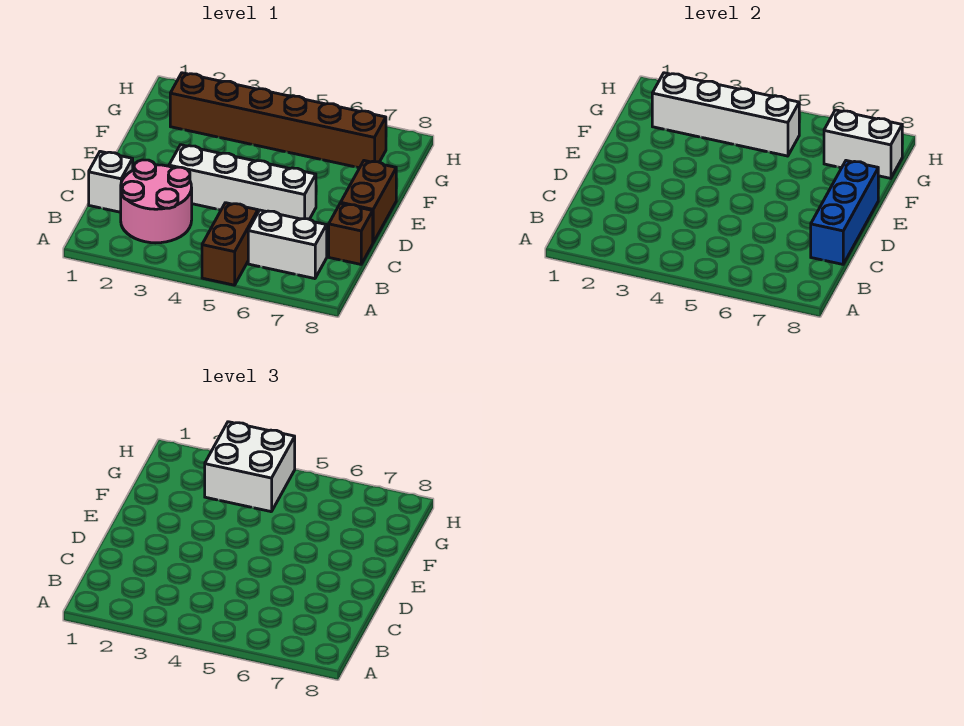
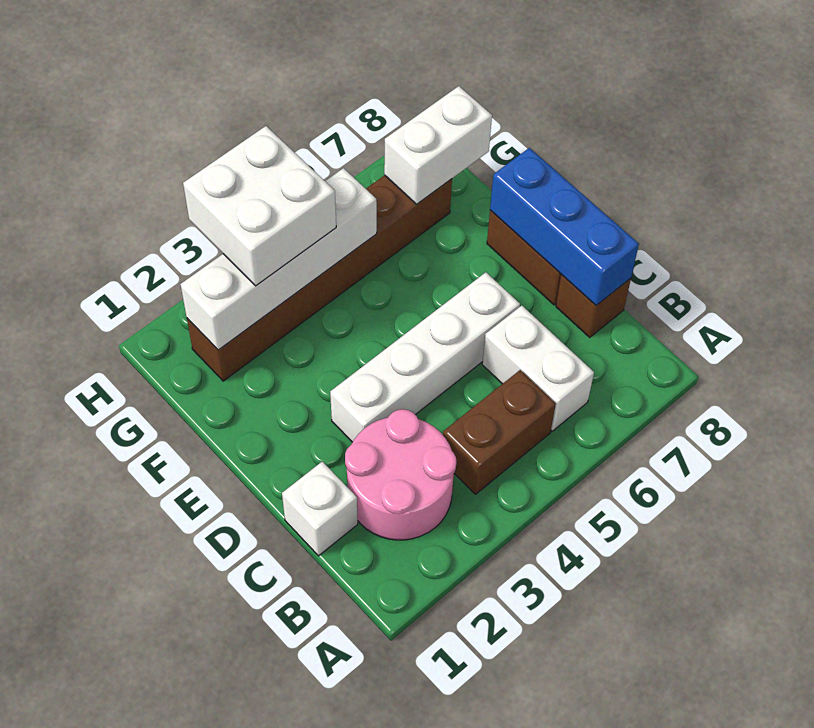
brown brick A5:B5 level 1 -> brown brick B4:B5 level 1
white brick B6:B7 level 1 -> white brick B6:C6 level 1

